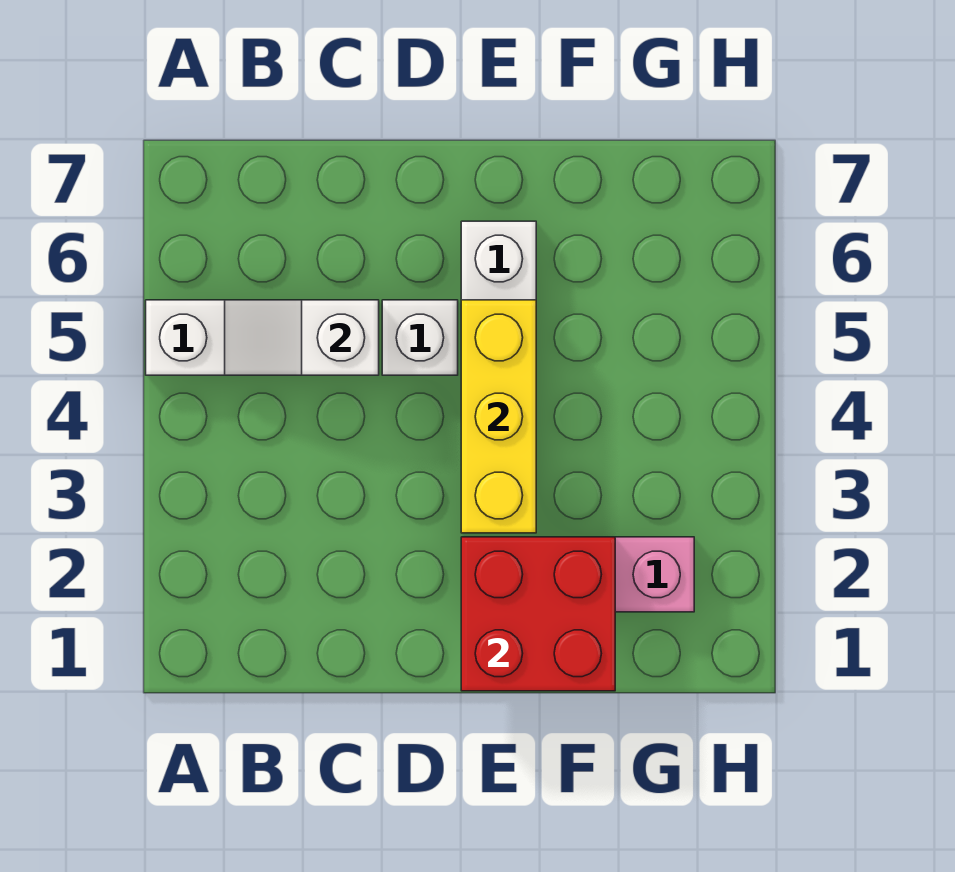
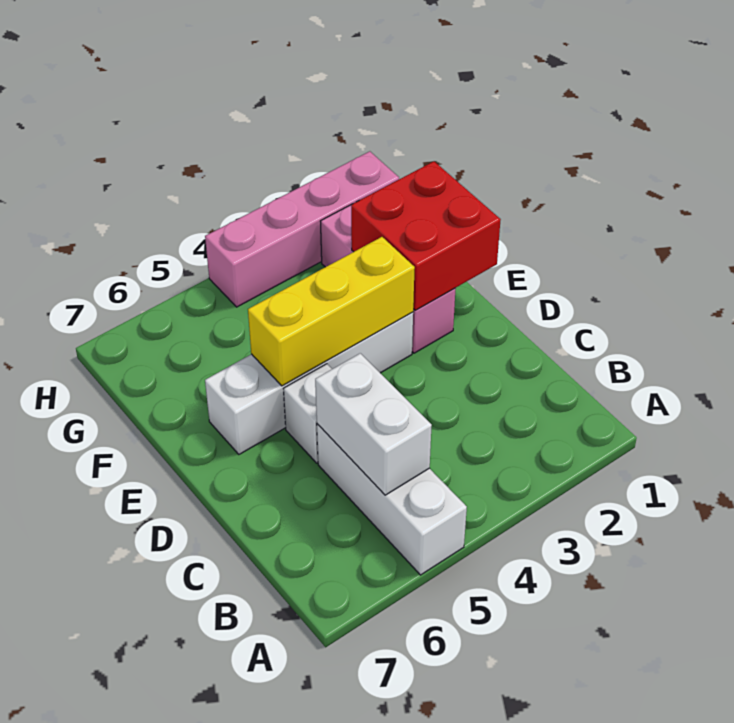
white slope B5:C5 level 2 top C -> white brick B5:C5 level 2
none -> pink brick H1:H4 level 1

